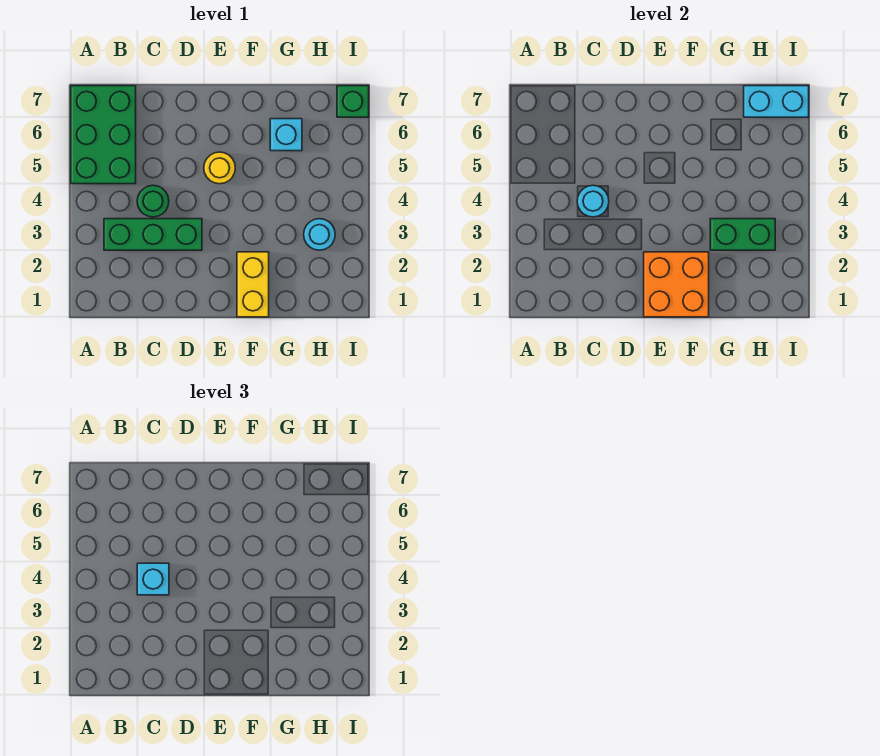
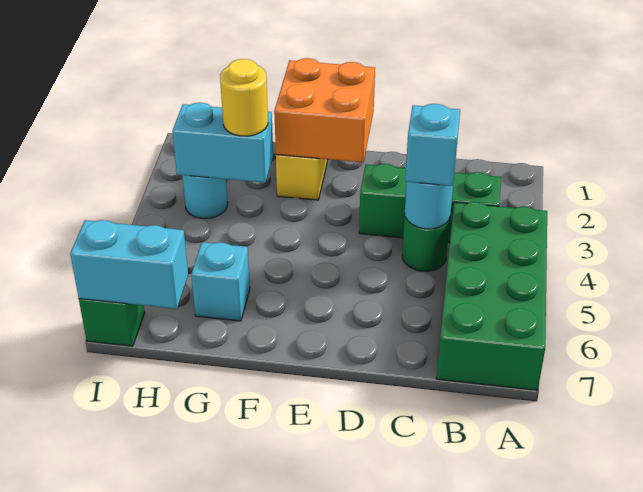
green brick A5:B7 level 1 -> green brick A4:B7 level 1
yellow round brick E5 level 1 -> yellow round brick G3 level 3
green brick G3:H3 level 2 -> cyan brick G3:H3 level 2

